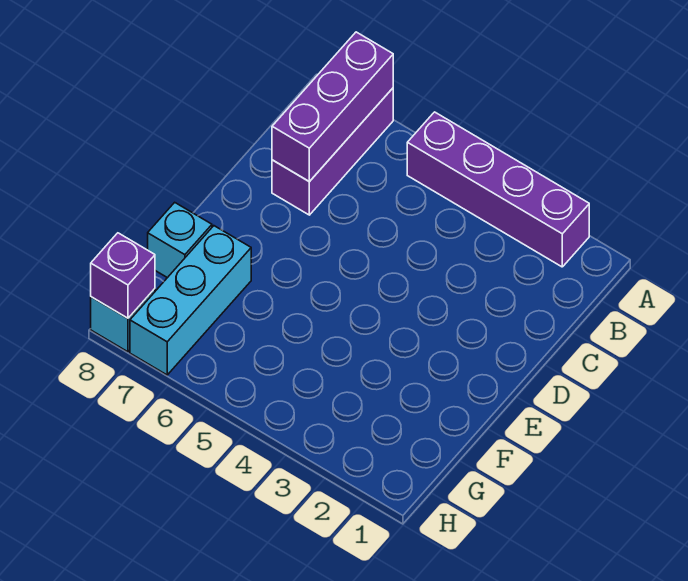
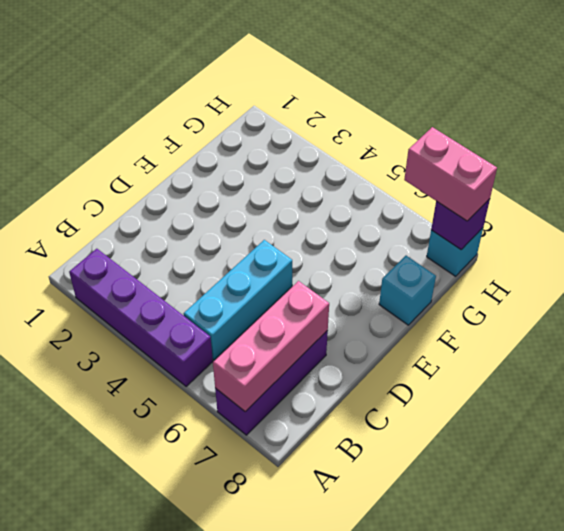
purple brick A7:C7 level 2 -> pink brick A7:C7 level 2
cyan brick F7:H7 level 1 -> cyan brick B5:D5 level 1
none -> pink brick H7:H8 level 3

